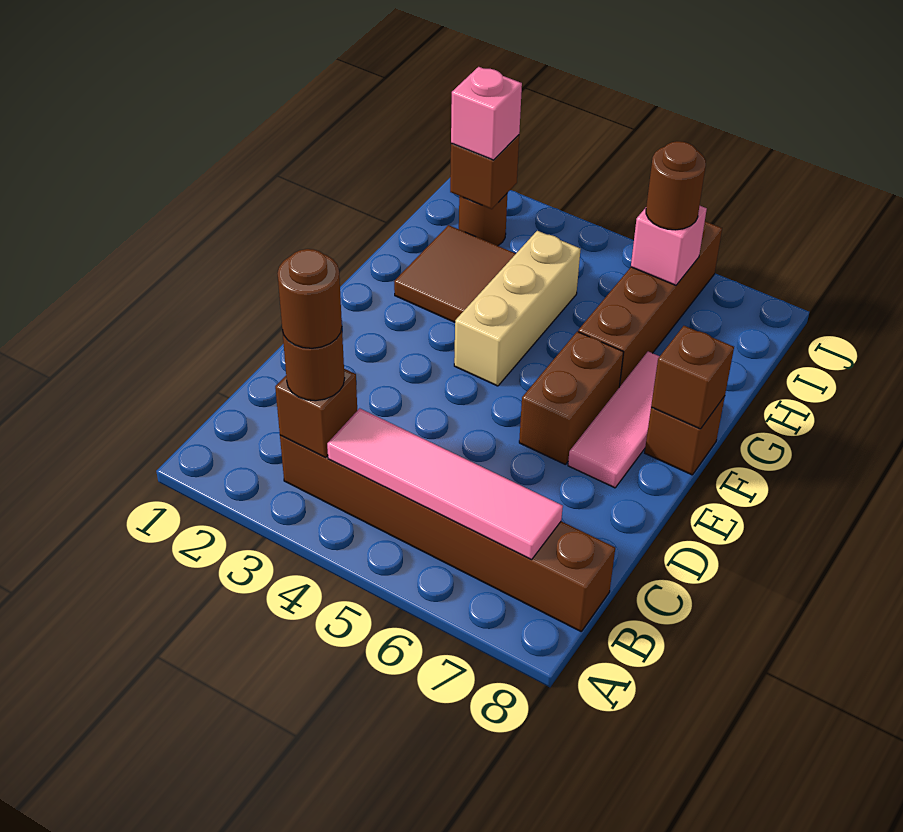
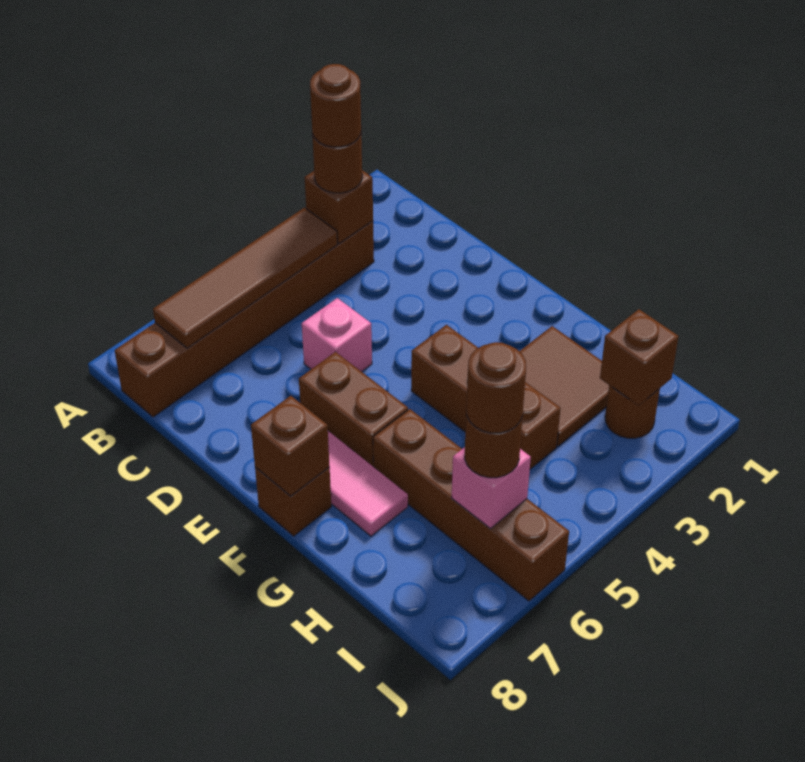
pink tile B4:B7 level 2 -> brown tile B4:B7 level 2
tan brick F4:H4 level 1 -> brown brick F4:H4 level 1
pink brick I2 level 3 -> pink brick D5 level 1
none -> brown round brick I6 level 4

